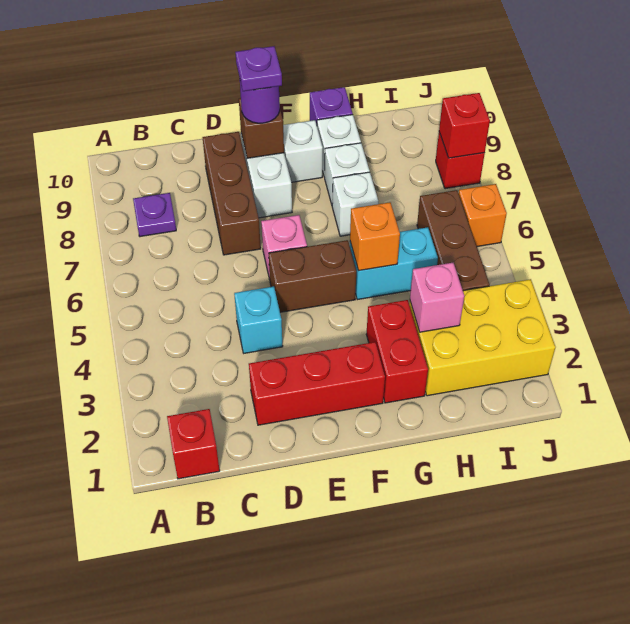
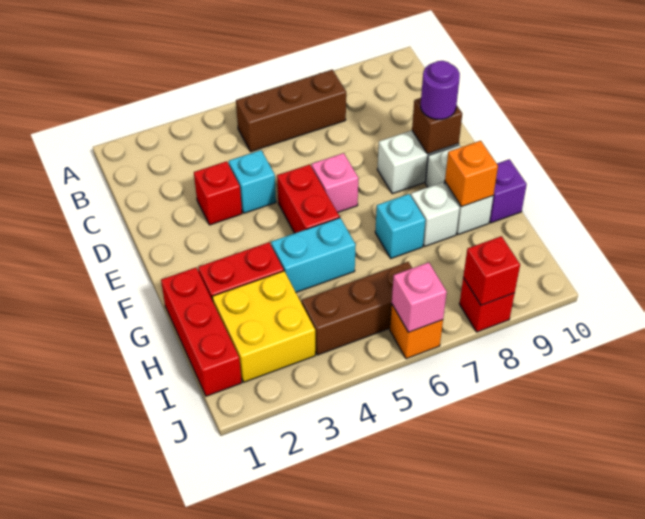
red brick B1 level 1 -> red brick D3 level 1
purple plate B8 level 1 -> none
red brick D2:F2 level 1 -> red brick G1:I1 level 1
brown brick D7:D9 level 1 -> brown brick B5:B7 level 1
brown brick E5:F5 level 1 -> red brick E5:F5 level 1
purple plate E9 level 4 -> none
cyan brick G5:H5 level 1 -> cyan brick G4:G5 level 1
orange brick G5 level 2 -> orange brick G9 level 2
white brick G7 level 1 -> cyan brick G7 level 1
yellow brick H2:J3 level 1 -> yellow brick H2:I3 level 1
pink brick H3 level 2 -> pink brick J6 level 2

